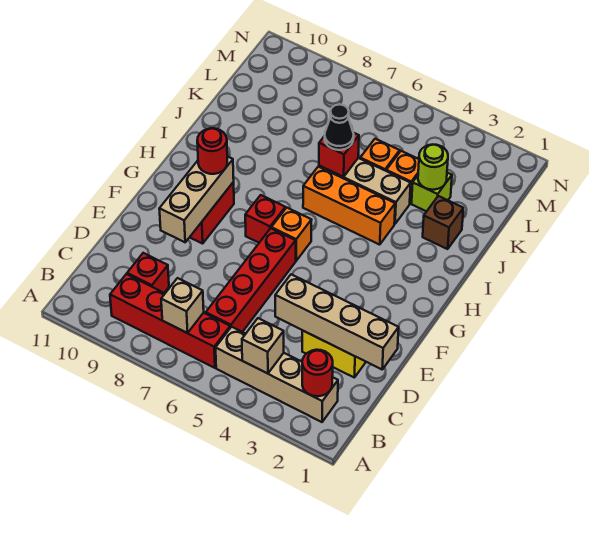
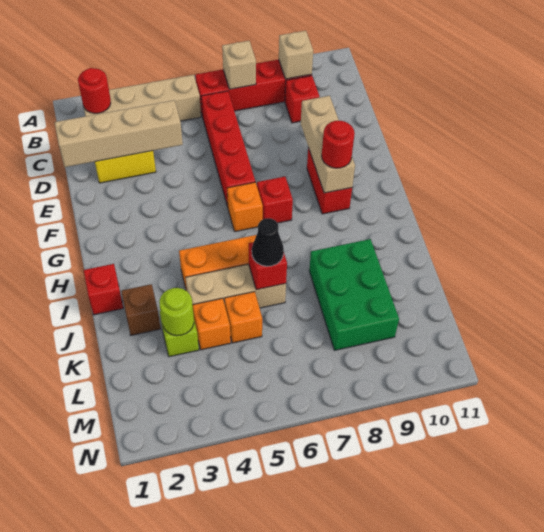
tan brick B4 level 2 -> tan brick B9 level 2
none -> red brick I1 level 1
none -> green brick J8:L9 level 1

